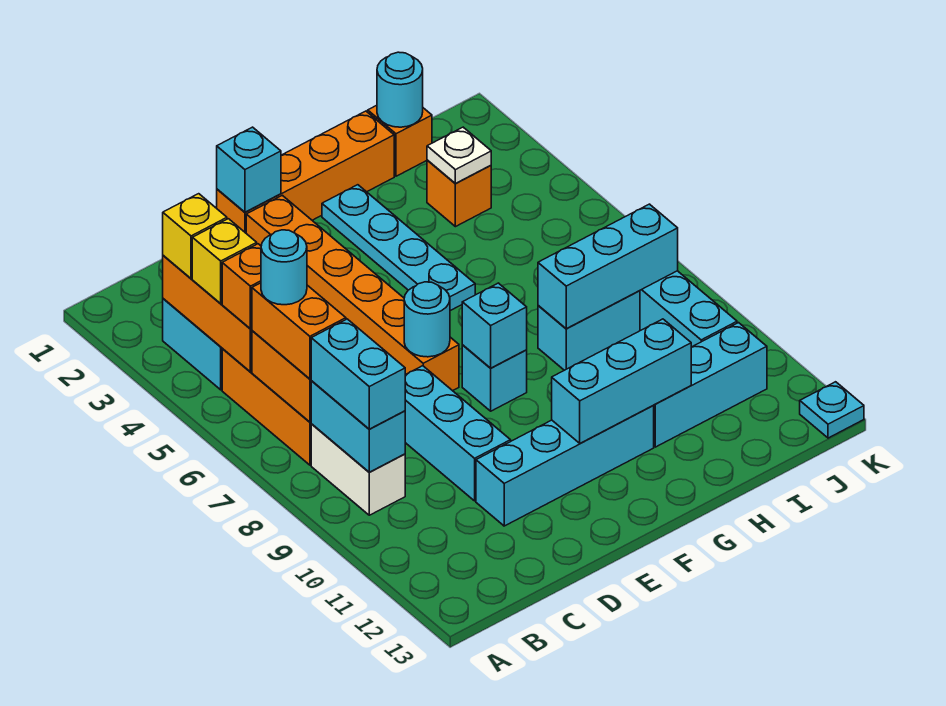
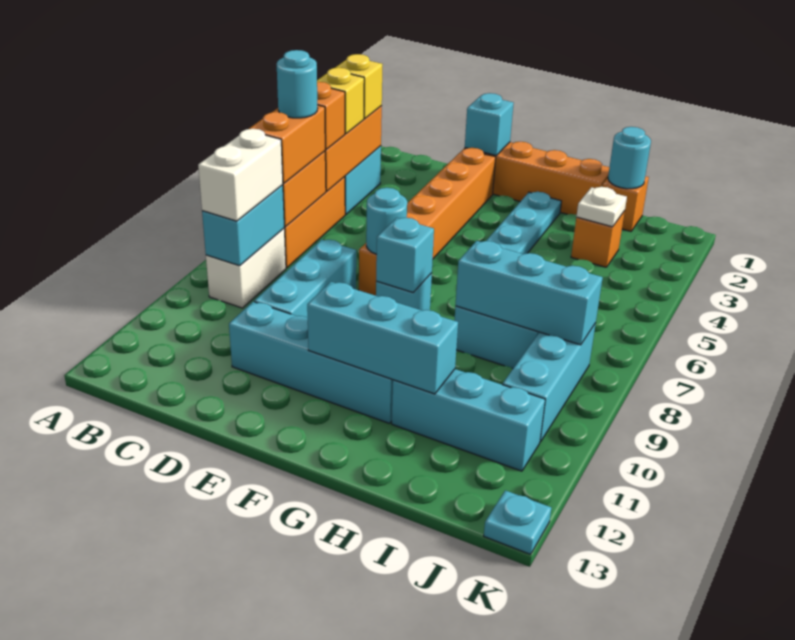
cyan brick B8:B9 level 3 -> white brick B8:B9 level 3

